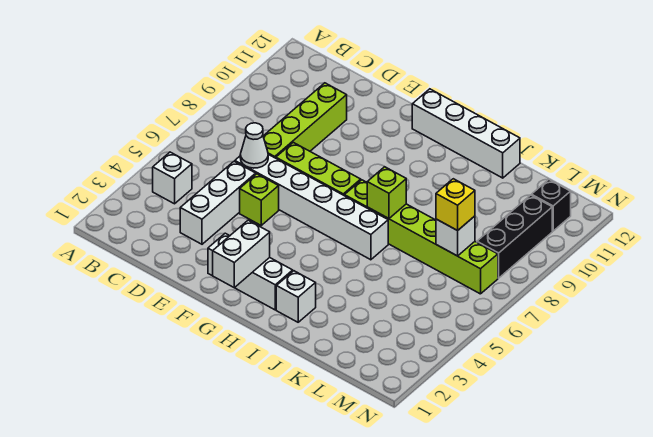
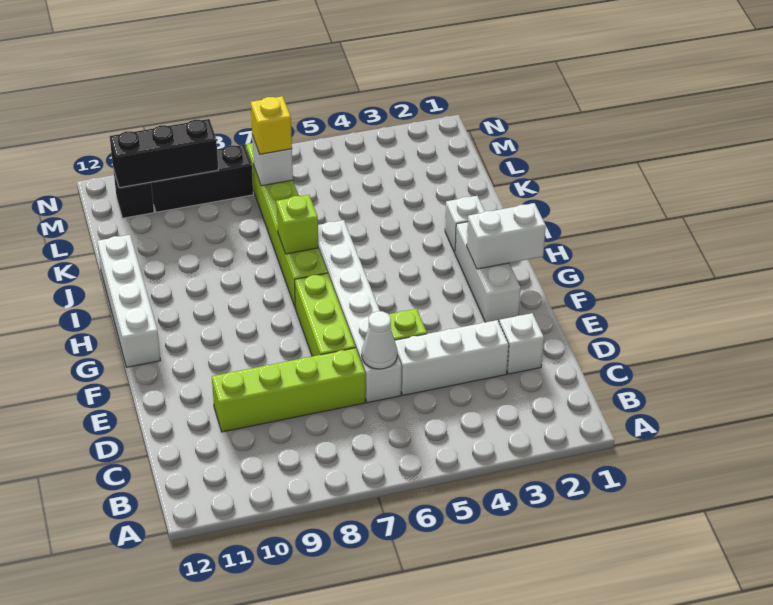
white brick B4 level 1 -> white brick D2 level 1
none -> black brick M9:M11 level 2

